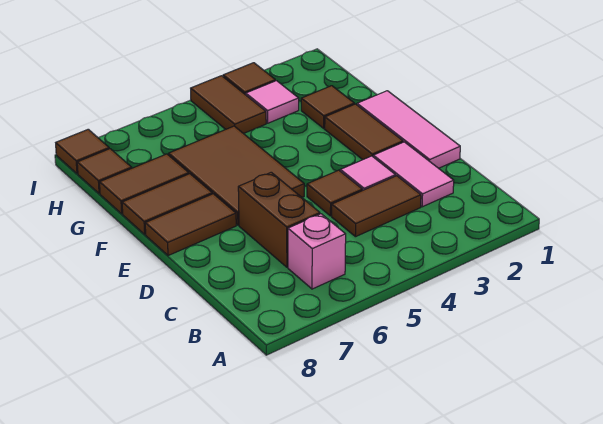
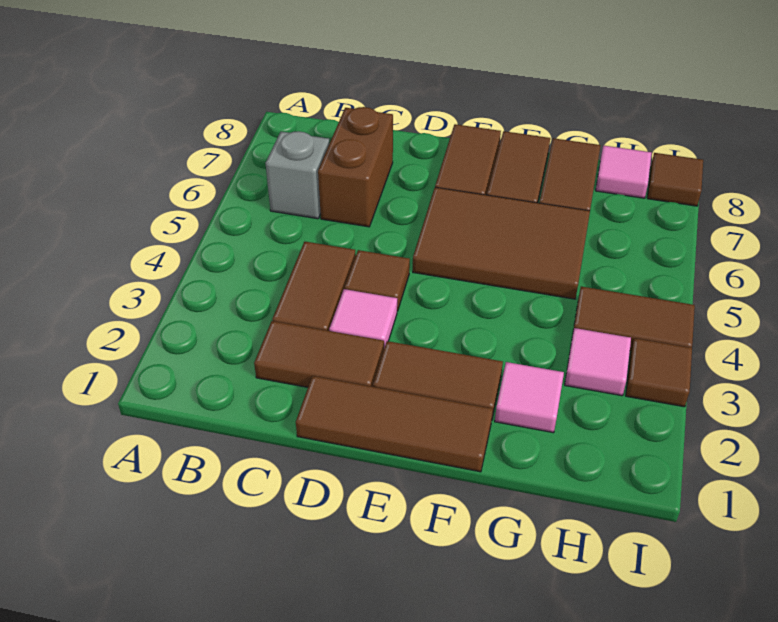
pink brick B6 level 1 -> grey brick B6 level 1
pink tile C2:D2 level 1 -> brown tile C2:D2 level 1
brown brick C6:D6 level 1 -> brown brick C6:C7 level 1
pink tile D1:F1 level 1 -> brown tile D1:F1 level 1
brown tile G2 level 1 -> pink tile G2 level 1
brown tile H8 level 1 -> pink tile H8 level 1

